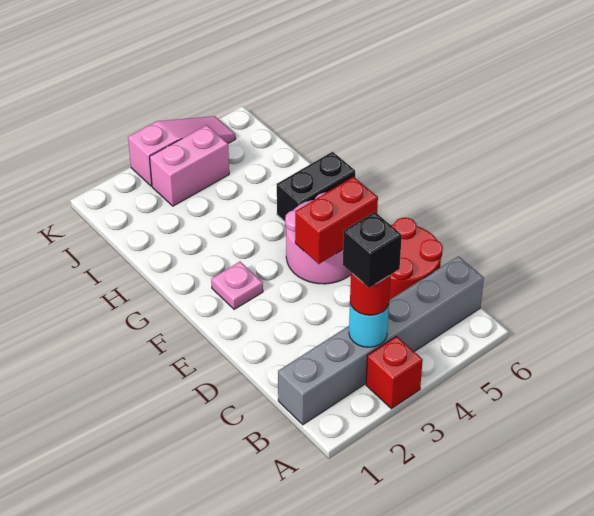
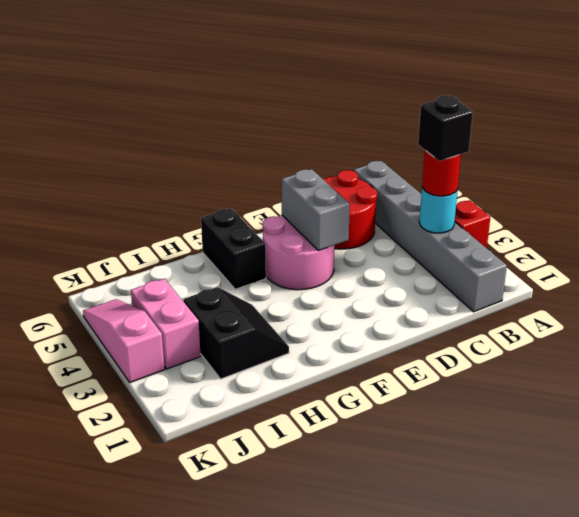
red brick E4:E5 level 2 -> grey brick E4:E5 level 2
pink plate F2 level 1 -> none
none -> black slope H2:I3 level 1 top I

